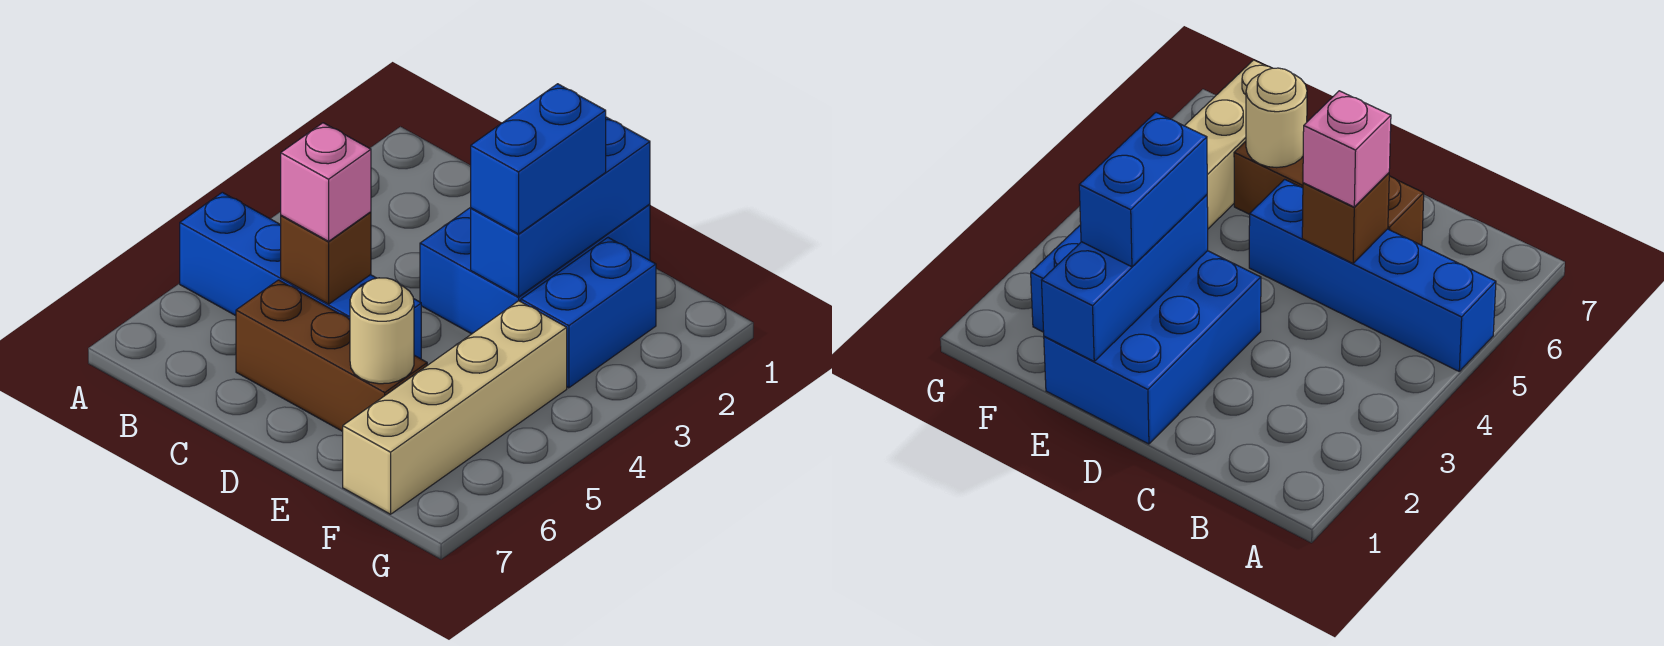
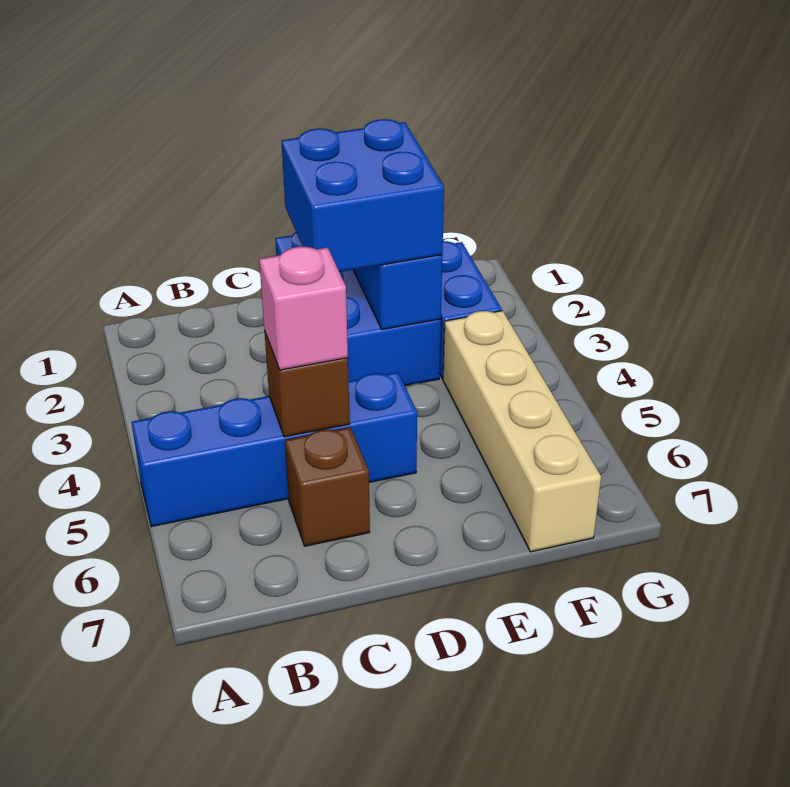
brown brick C6:E6 level 1 -> brown brick C6 level 1
blue brick E2:E3 level 3 -> blue brick D2:E3 level 3
tan round brick E6 level 2 -> none

